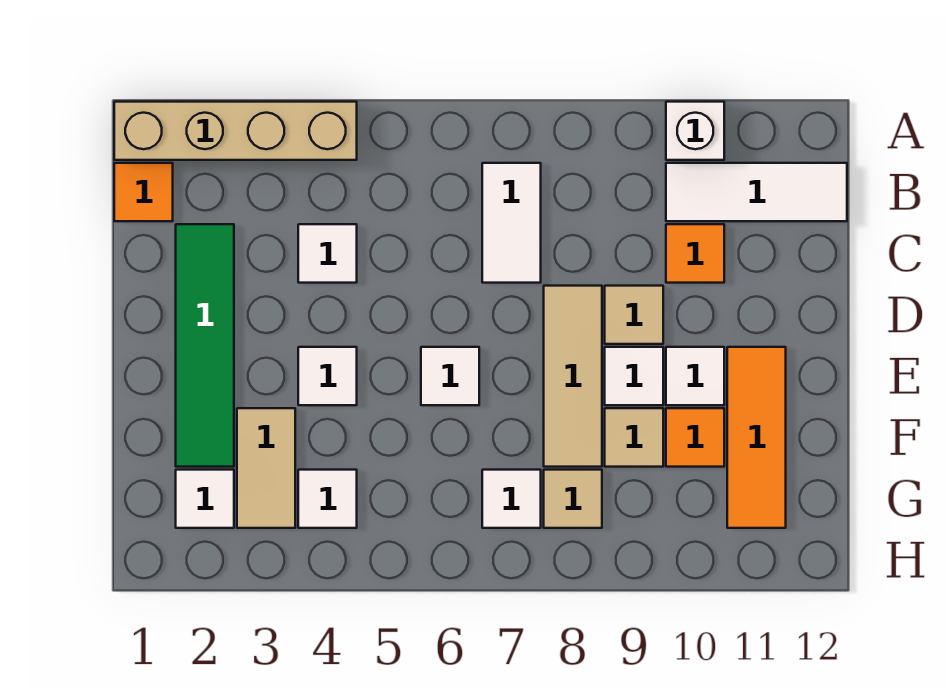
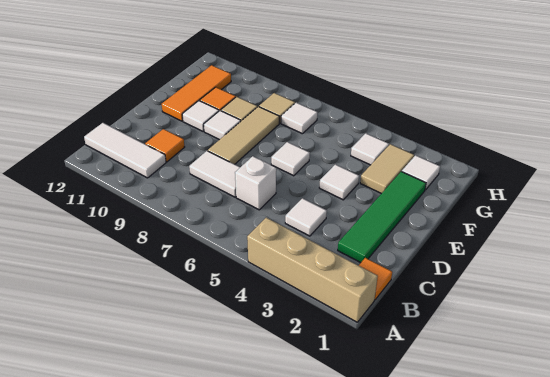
white brick A10 level 1 -> white brick C6 level 1
white tile B7:C7 level 1 -> white tile C7:C8 level 1
tan tile D9 level 1 -> none

